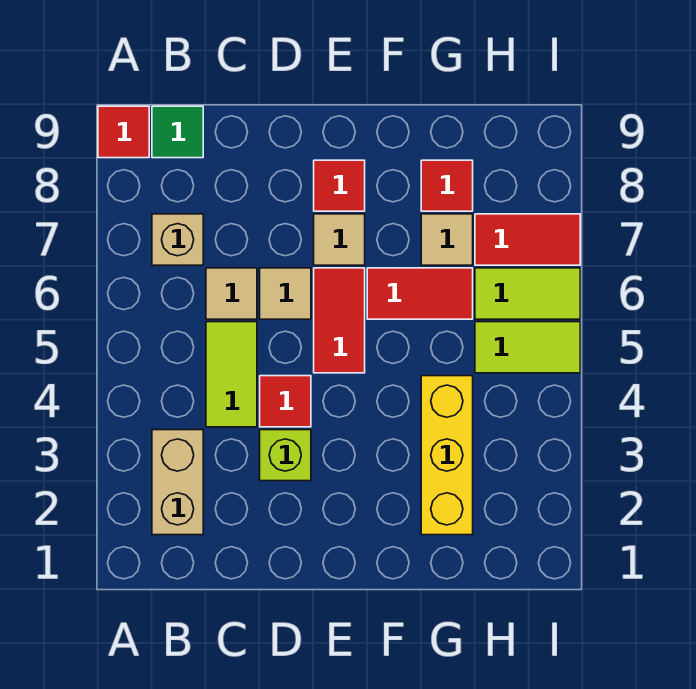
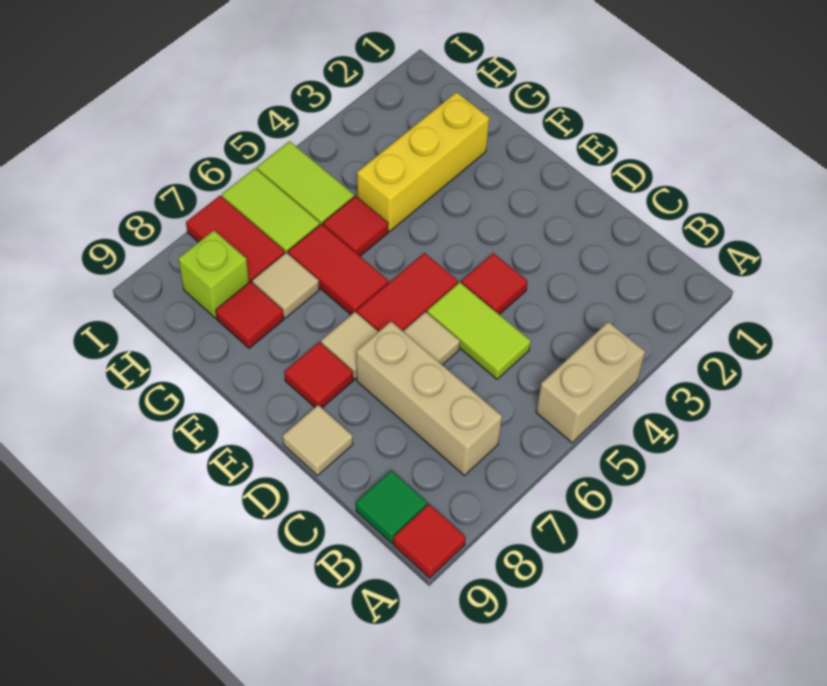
tan brick B2:B3 level 1 -> tan brick A4:A5 level 1
tan brick B7 level 1 -> tan brick B7:D7 level 1
lime tile C4:C5 level 1 -> lime tile C5:D5 level 1
tan tile C6 level 1 -> tan tile D9 level 1
lime brick D3 level 1 -> lime brick H8 level 1
none -> red tile G5 level 1

